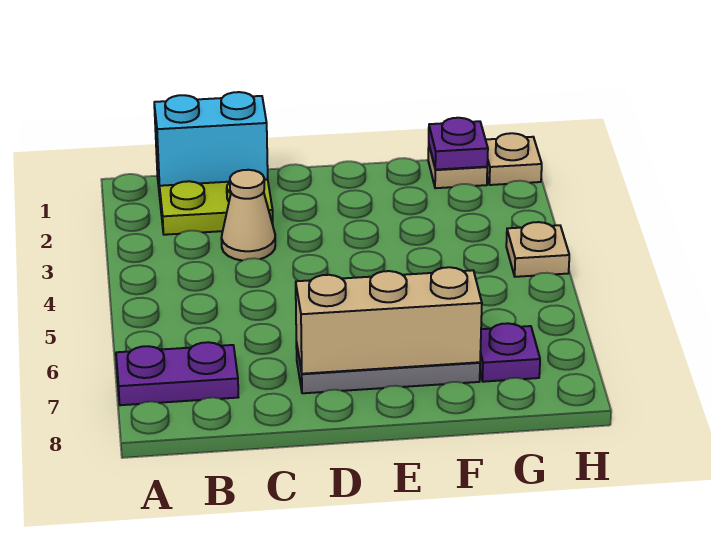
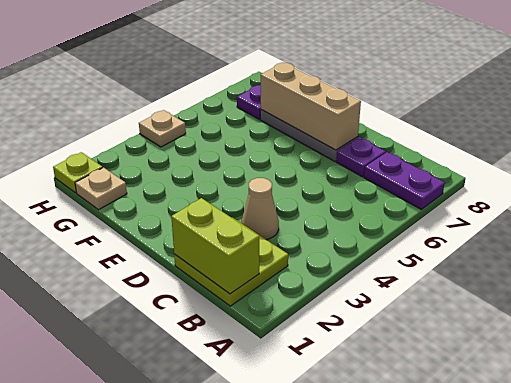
cyan brick B1:C1 level 2 -> lime brick B1:C1 level 2
purple plate G1 level 2 -> purple plate C7 level 1
tan plate H1 level 1 -> lime plate H1 level 1

